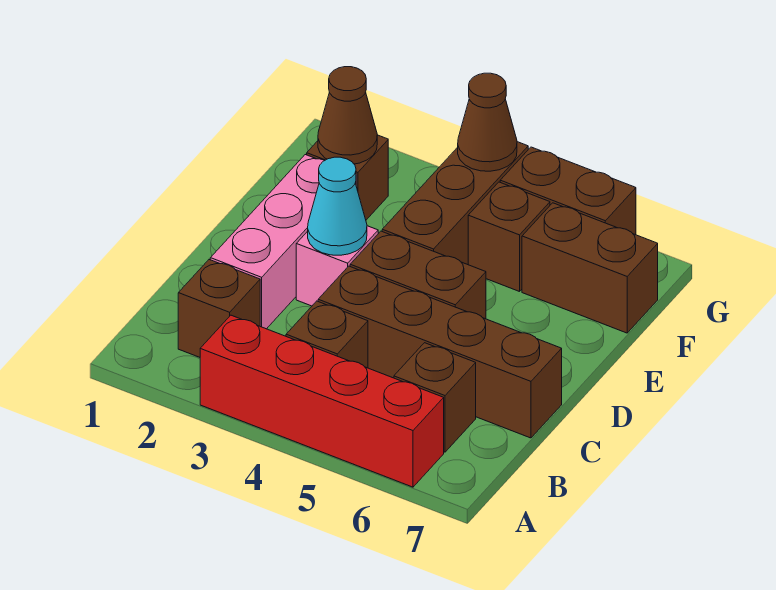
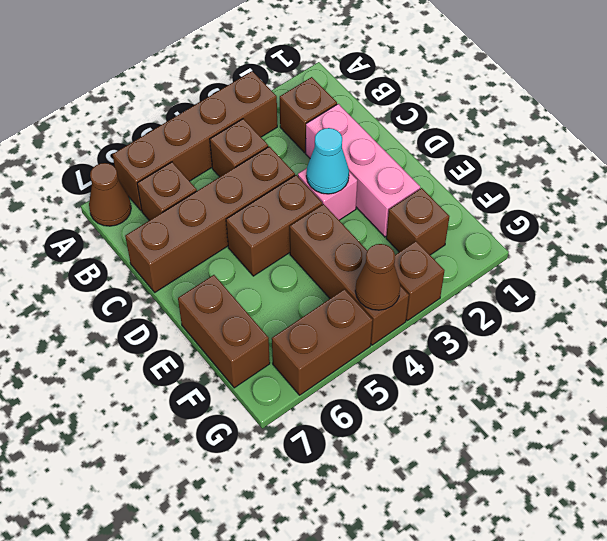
red brick A3:A6 level 1 -> brown brick A3:A6 level 1
brown cone F2 level 2 -> brown cone A7 level 1
brown brick F5 level 1 -> brown brick G3 level 1
brown brick F6:F7 level 1 -> brown brick E7:F7 level 1

